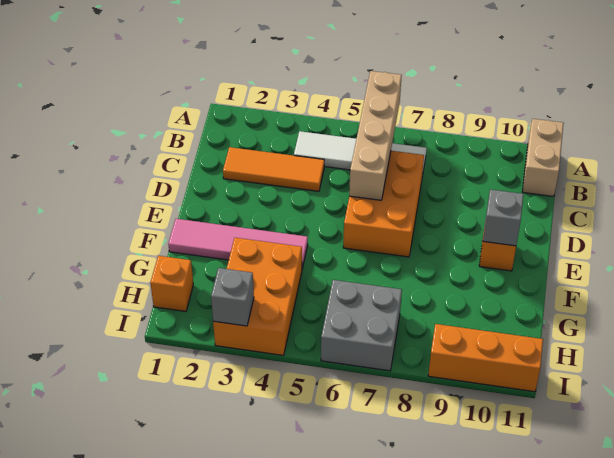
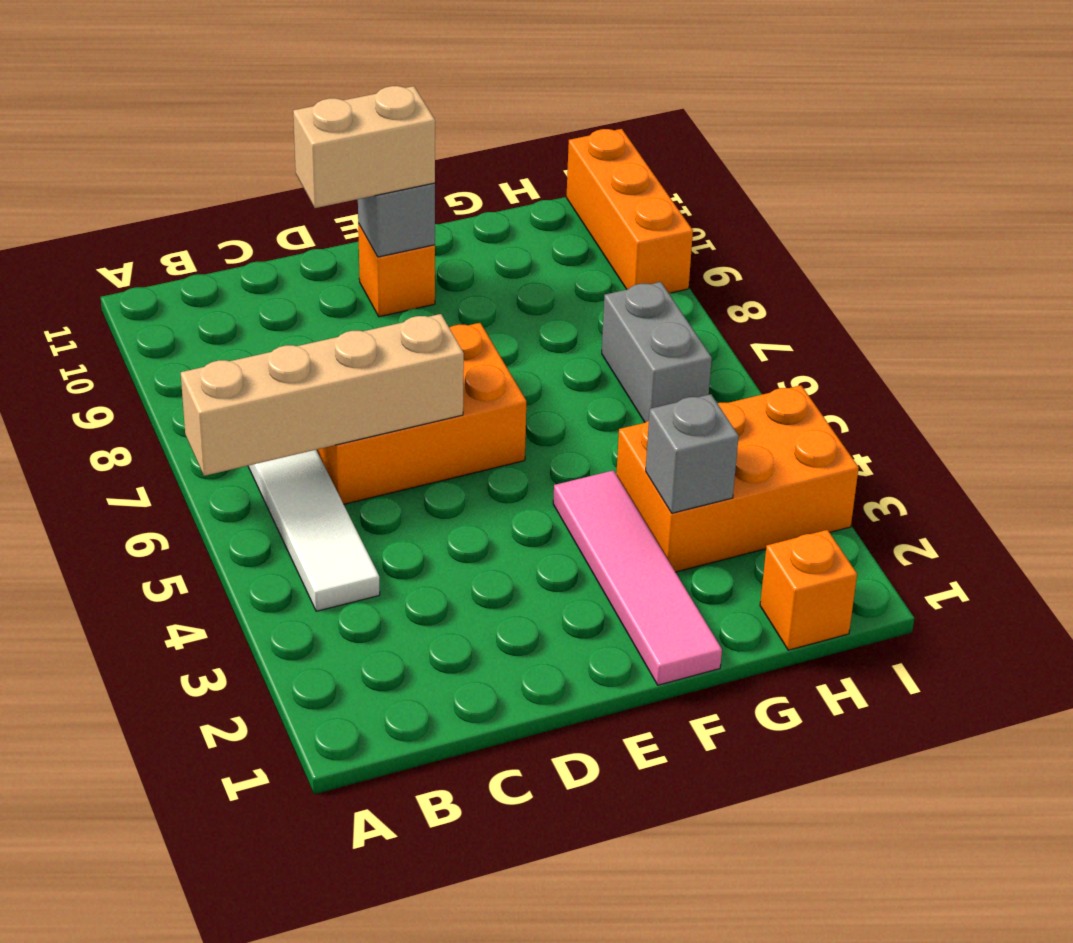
tan brick A11:B11 level 1 -> tan brick D10:E10 level 3
orange tile C2:C4 level 1 -> none
grey brick H6:I7 level 1 -> grey brick H6:H7 level 1
grey brick I3 level 2 -> grey brick G3 level 2

